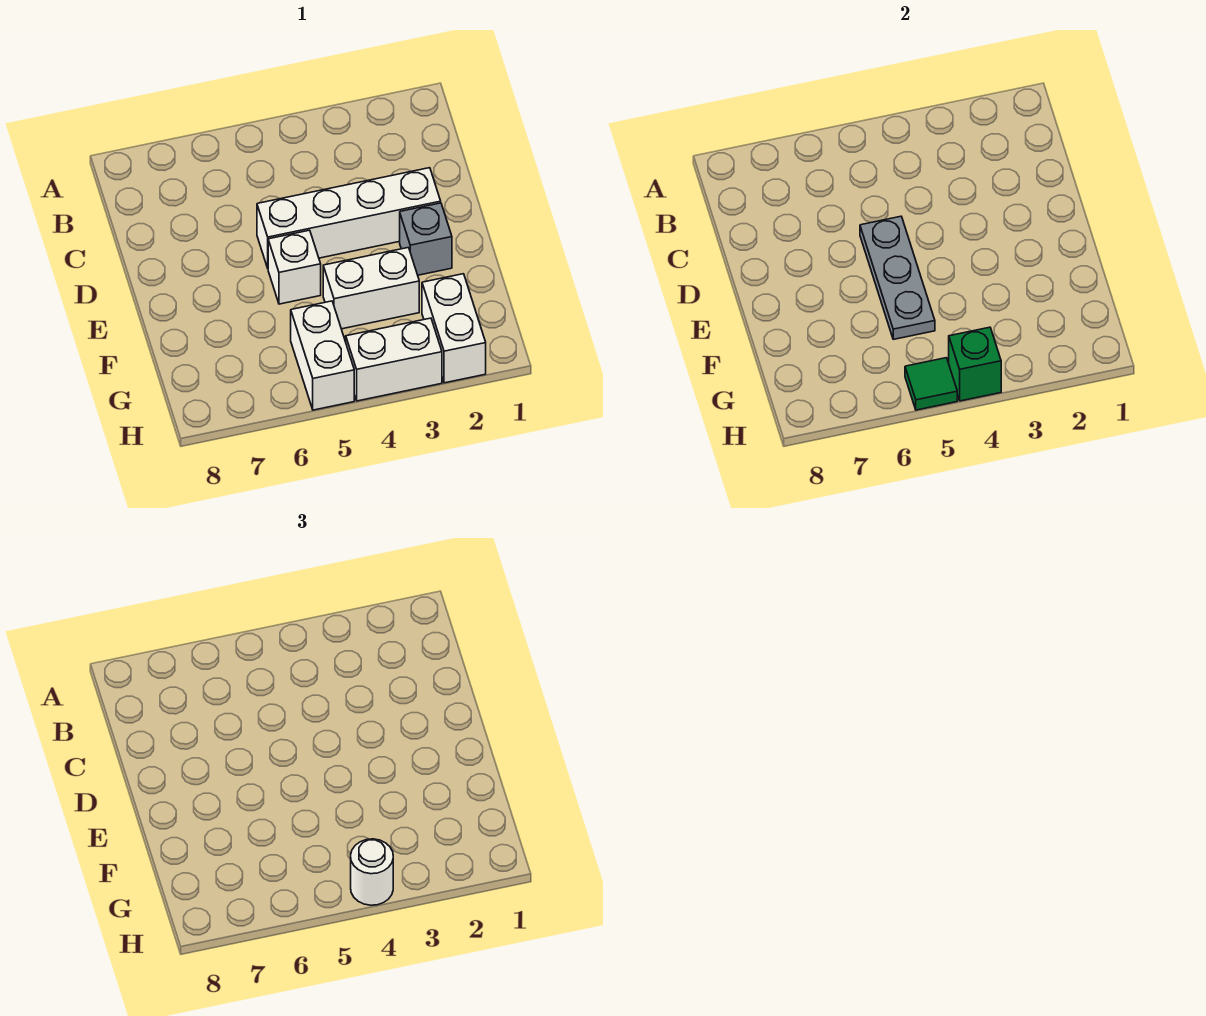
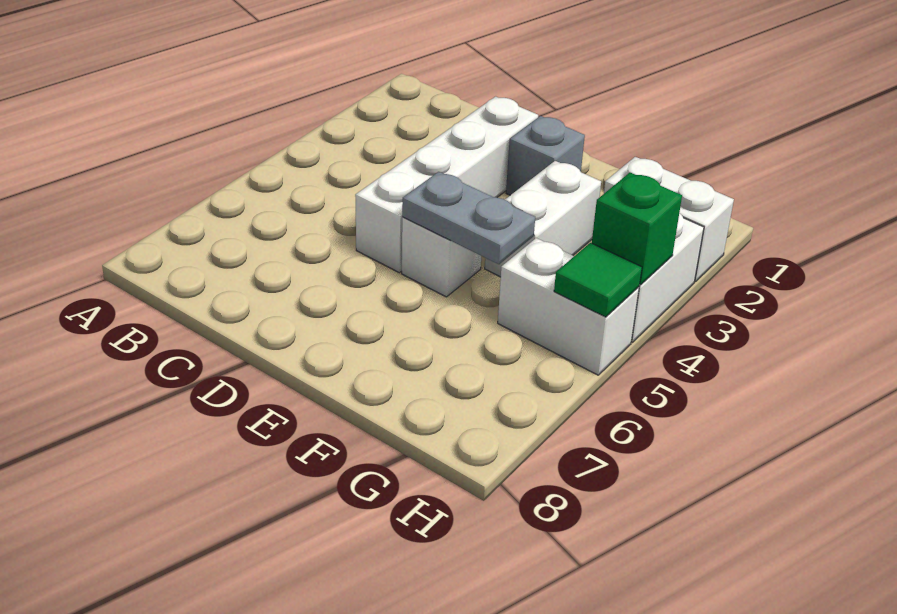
grey plate D5:F5 level 2 -> grey plate E5:F5 level 2
white round brick H4 level 3 -> none

